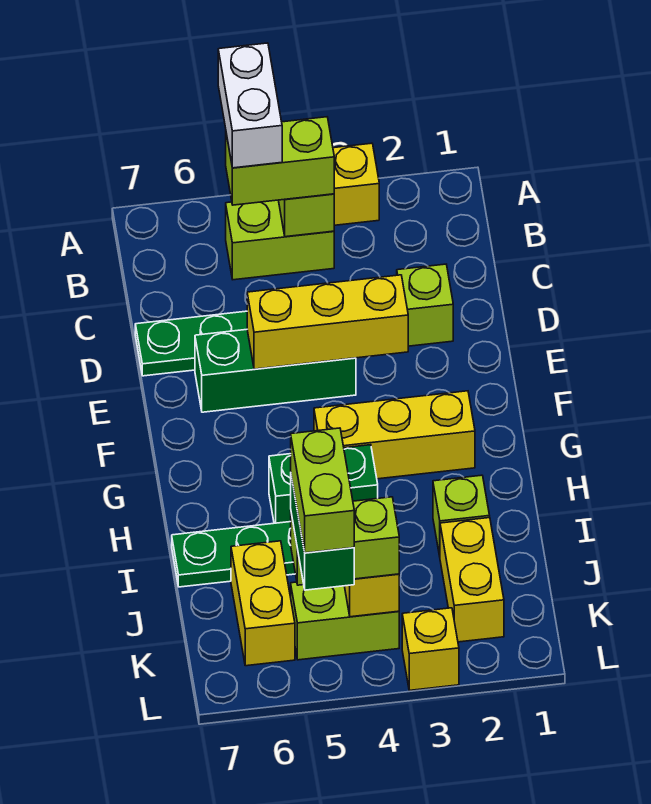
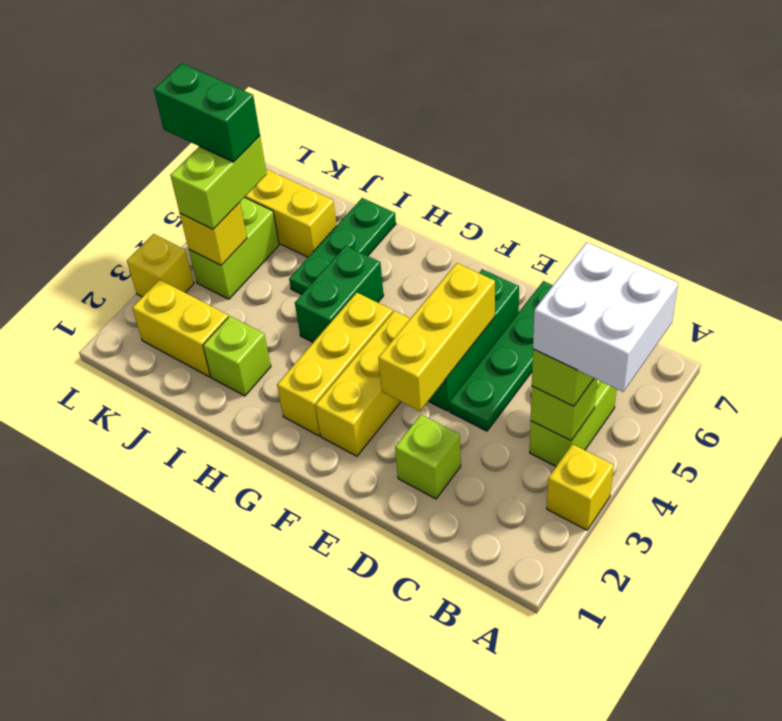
white brick A5:B5 level 4 -> white brick A4:B5 level 4
none -> yellow brick F2:F4 level 1
lime brick K5:L5 level 5 -> none

